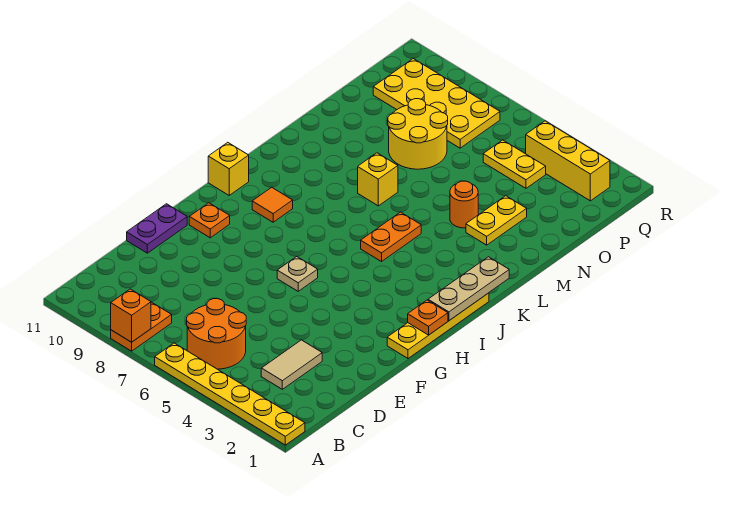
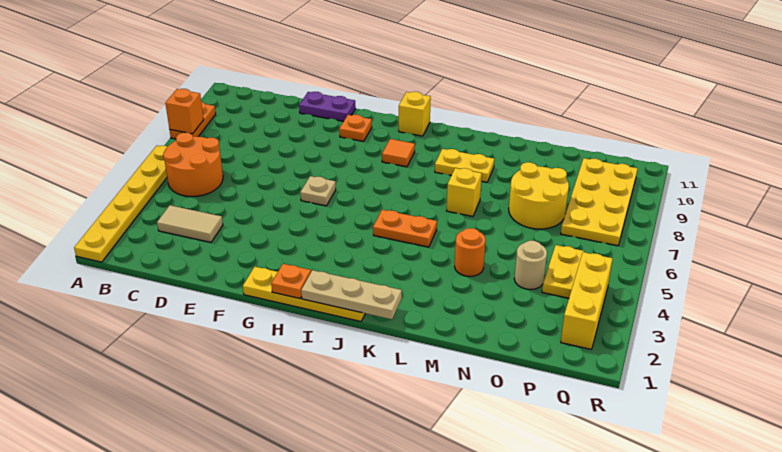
orange plate A8:B8 level 1 -> orange plate A8:A9 level 1
yellow plate M3:N3 level 1 -> yellow plate K9:L9 level 1
none -> tan round brick O4 level 1

